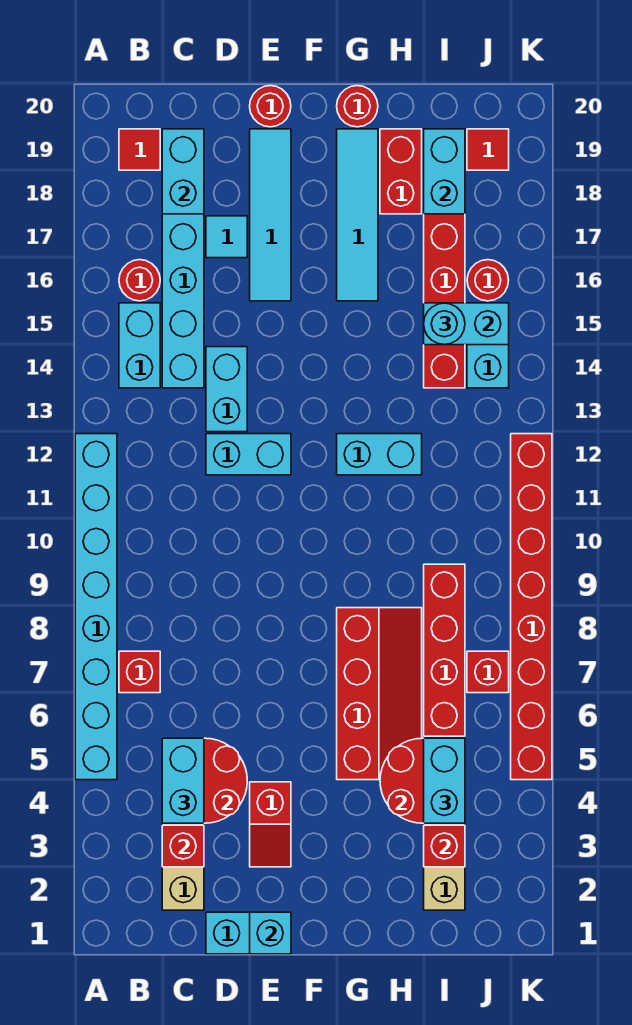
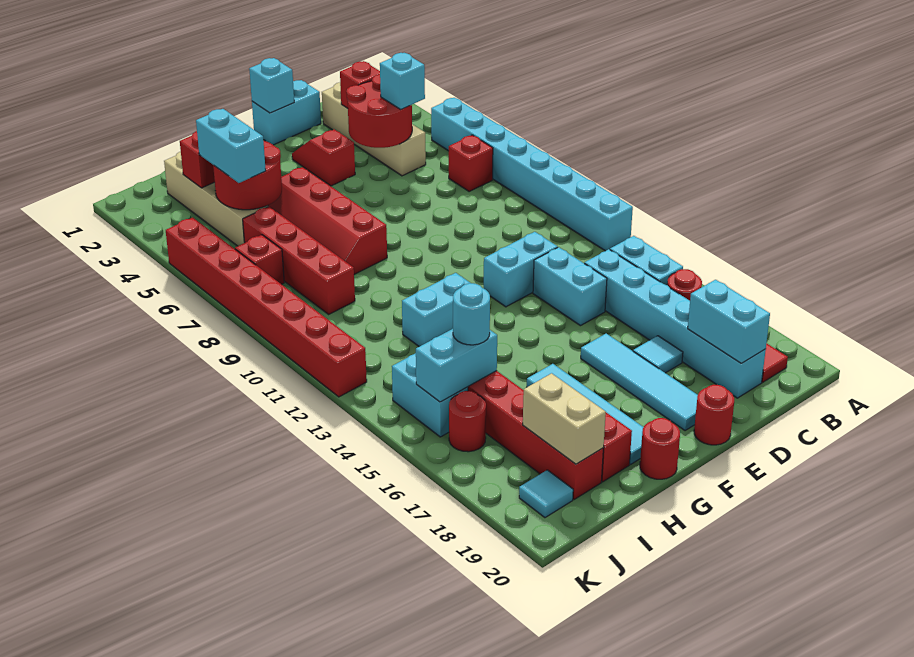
cyan brick C4:C5 level 3 -> cyan brick C5 level 3
cyan brick I18:I19 level 2 -> tan brick I18:I19 level 2
red tile J19 level 1 -> cyan tile J19 level 1

